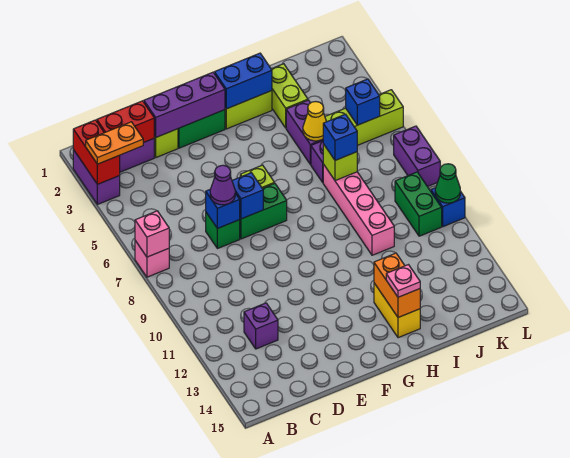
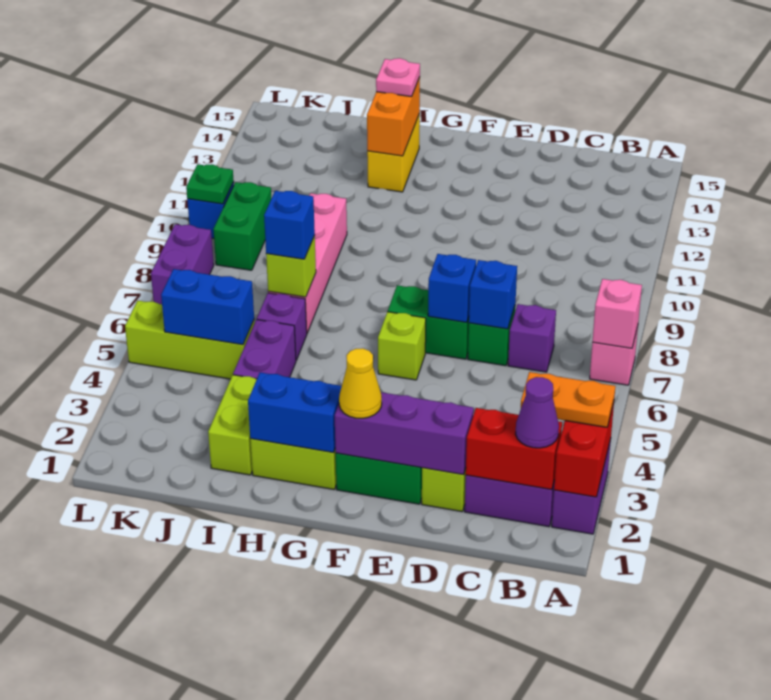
purple brick C12 level 1 -> purple brick C7 level 1
purple cone D7 level 3 -> purple cone B2 level 3
yellow cone I5 level 2 -> yellow cone F2 level 3
blue brick K5 level 2 -> blue brick J5:K5 level 2
green cone L10 level 2 -> green plate L10 level 2

